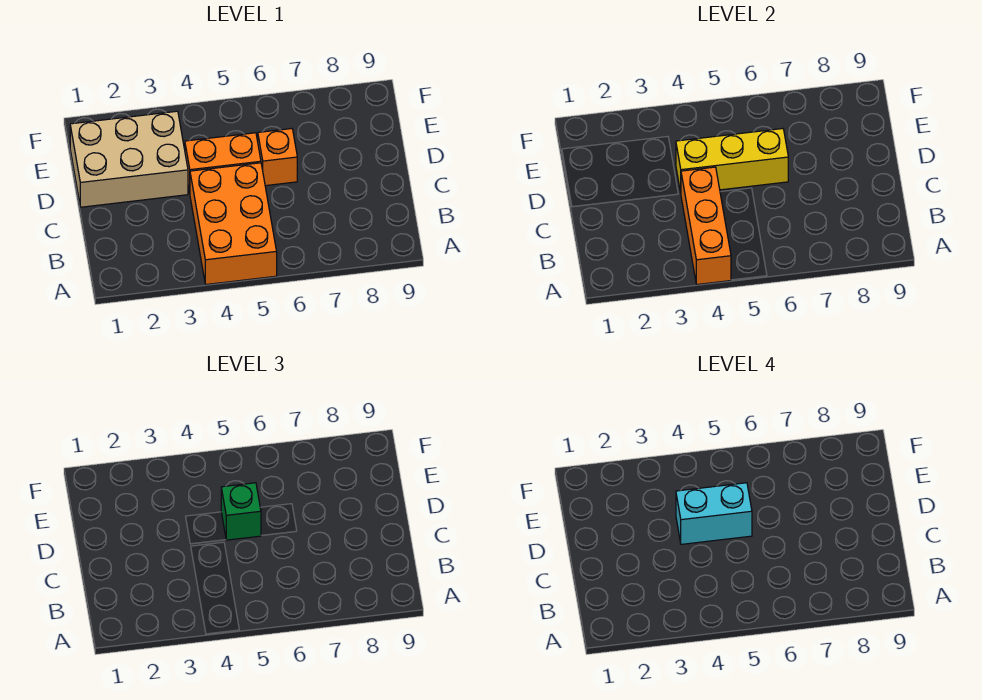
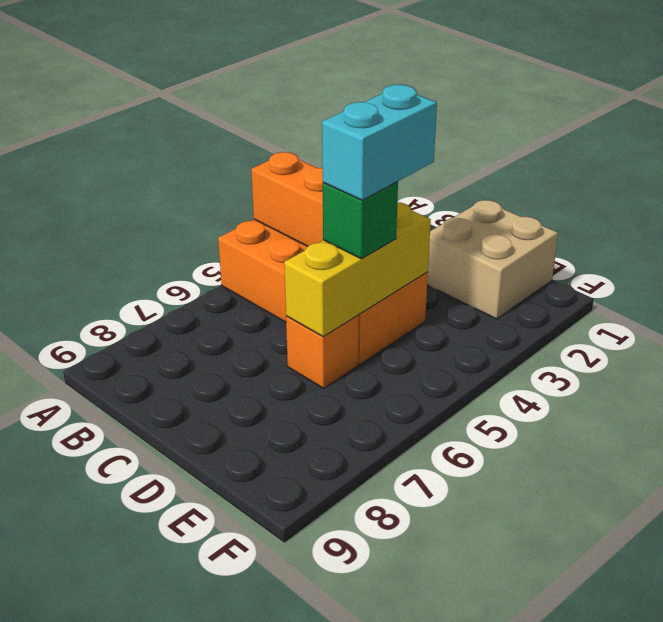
tan brick D1:E3 level 1 -> tan brick D1:E2 level 1

